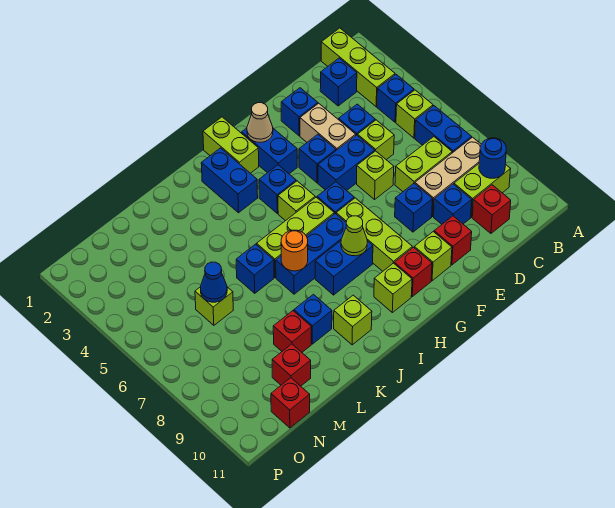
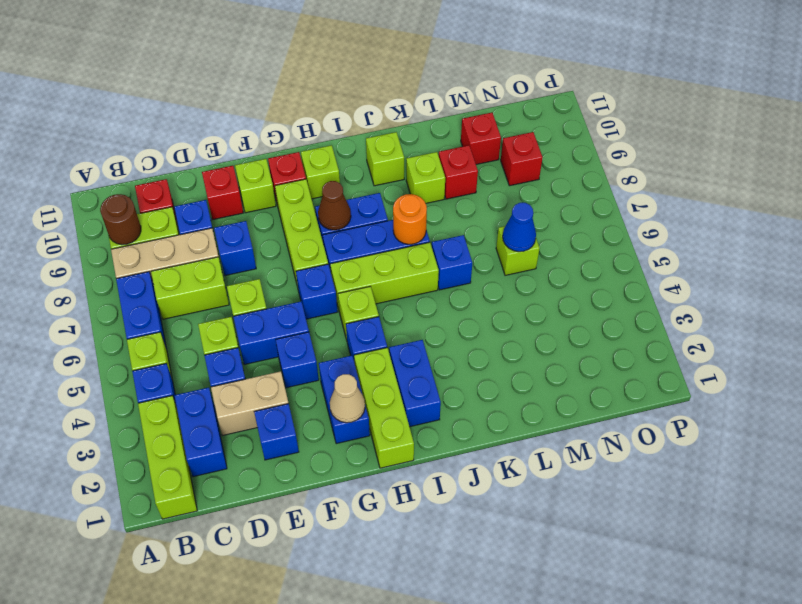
blue round brick B9 level 2 -> brown round brick B9 level 2
blue brick C2 level 1 -> blue brick C2:C3 level 1
tan brick E3:E4 level 1 -> tan brick D3:E3 level 1
lime brick H1:H2 level 1 -> lime brick H1:H3 level 1
lime cone H8 level 2 -> brown cone H8 level 2
blue brick K9 level 1 -> lime brick K9 level 1
red brick N11 level 1 -> red brick N9 level 1

